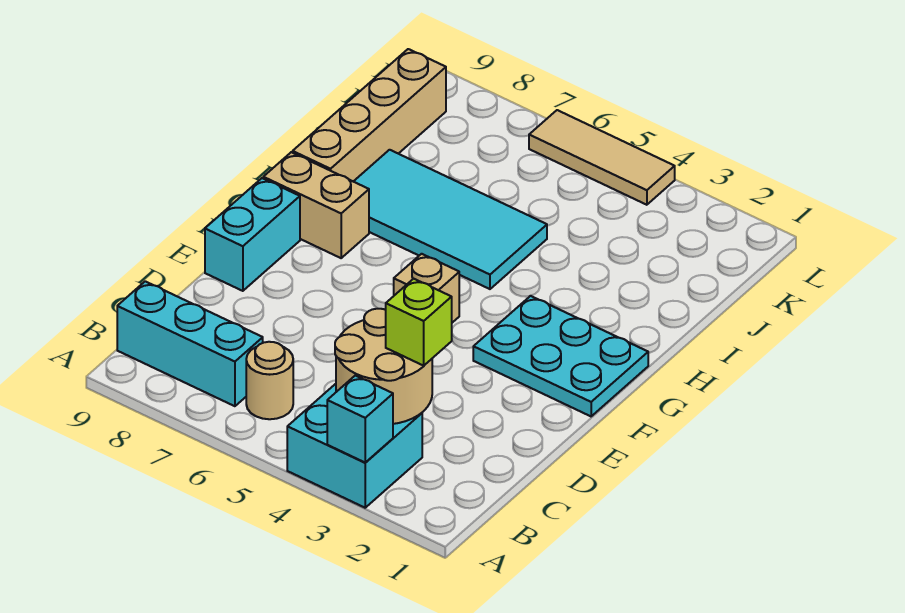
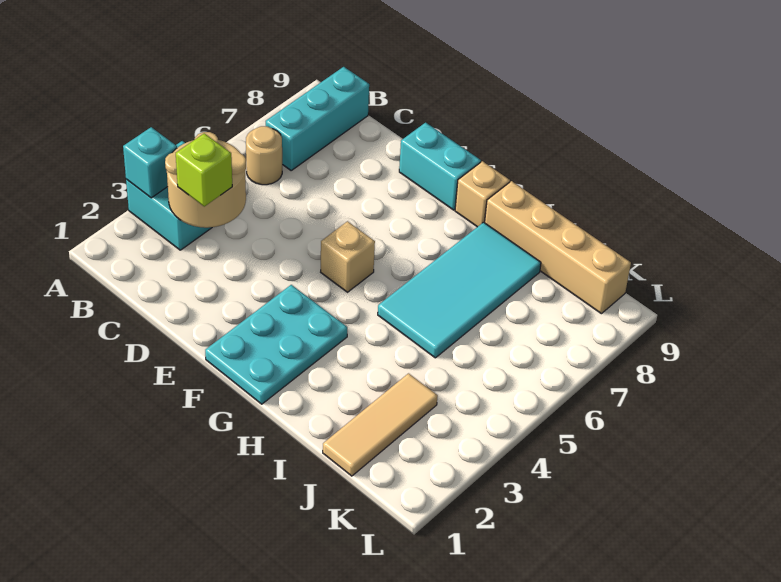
tan brick G8:G9 level 1 -> tan brick G9 level 1
tan tile L4:L6 level 1 -> tan tile J1:J3 level 1

